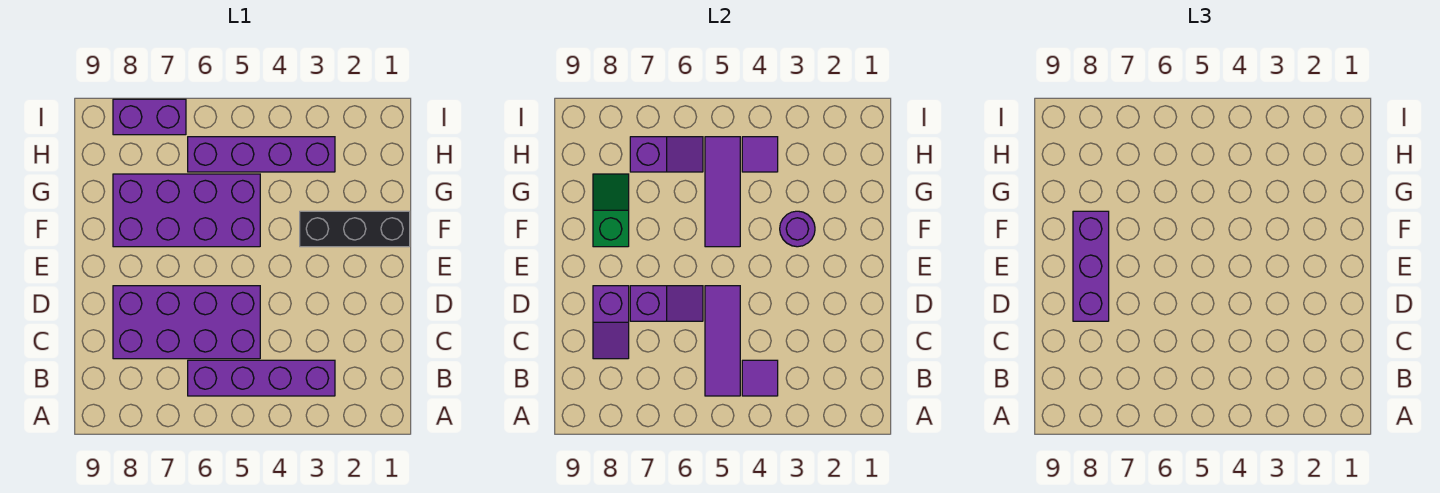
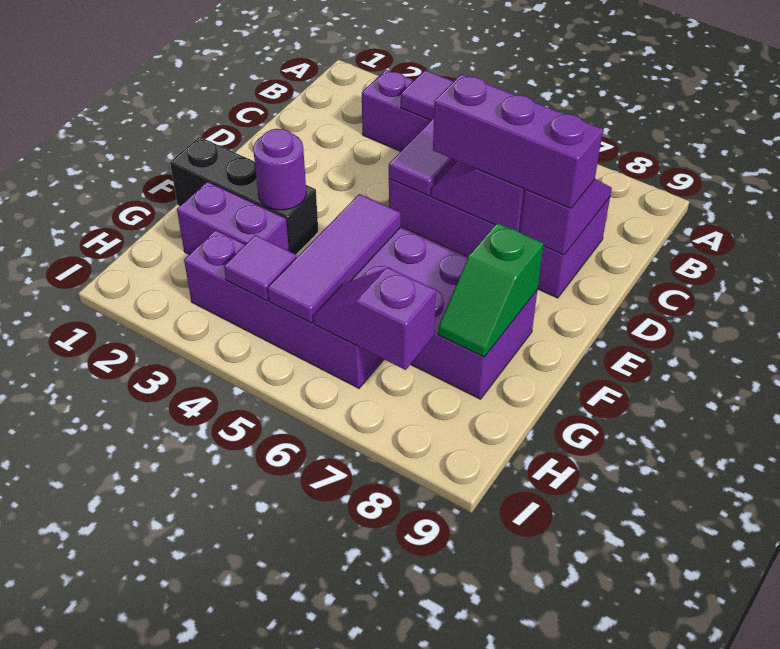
purple brick D8:F8 level 3 -> purple brick D6:D8 level 3
purple brick I7:I8 level 1 -> purple brick G2:G3 level 1

